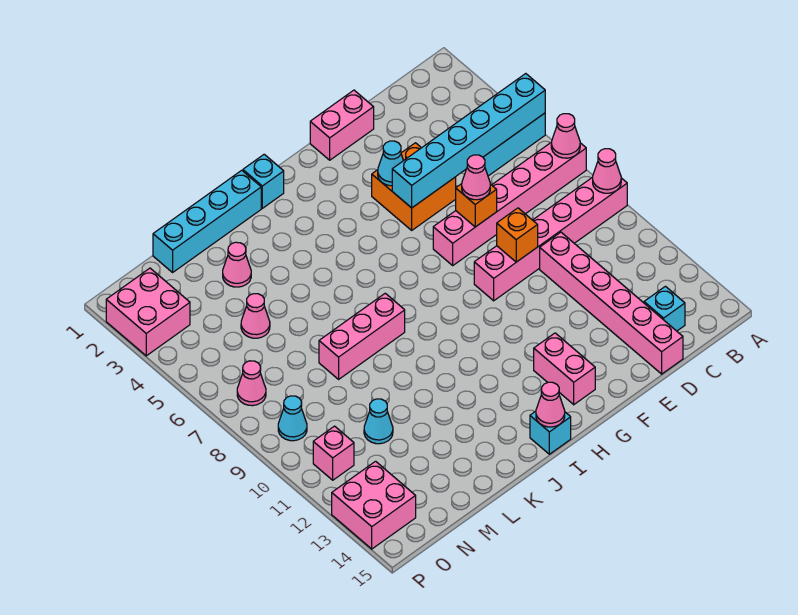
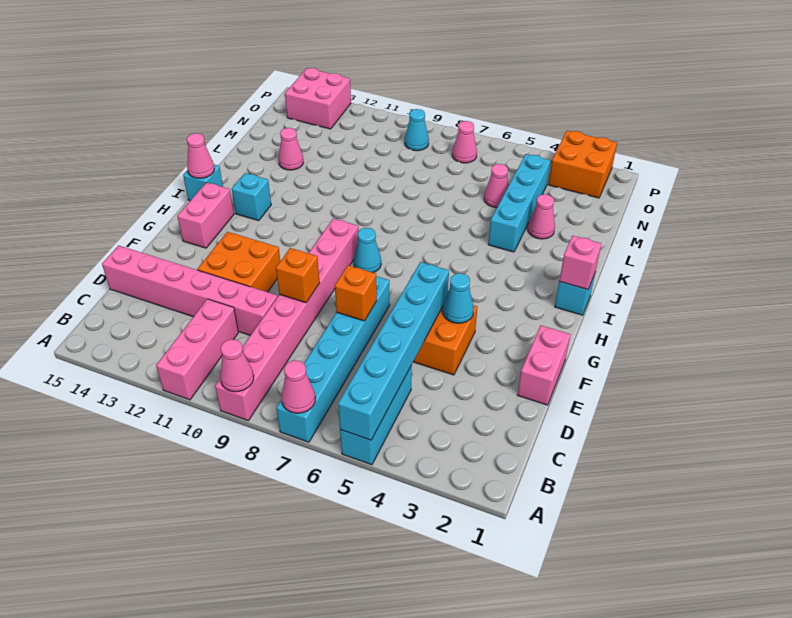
pink brick A7:F7 level 1 -> cyan brick A7:F7 level 1
pink brick A9:F9 level 1 -> pink brick A9:H9 level 1
cyan brick C14 level 1 -> cyan brick I13 level 1
pink cone E7 level 3 -> pink cone L13 level 1
none -> orange brick E11:F12 level 1
pink brick G13:G14 level 1 -> pink brick G14:H14 level 1
cyan brick J1:M1 level 1 -> cyan brick K4:N4 level 1
pink brick J8:L8 level 1 -> pink brick A11:C11 level 1
cyan cone M11 level 1 -> cyan cone H8 level 1
pink brick O2:P3 level 1 -> orange brick O2:P3 level 1
pink brick O11 level 1 -> pink brick I1 level 2

